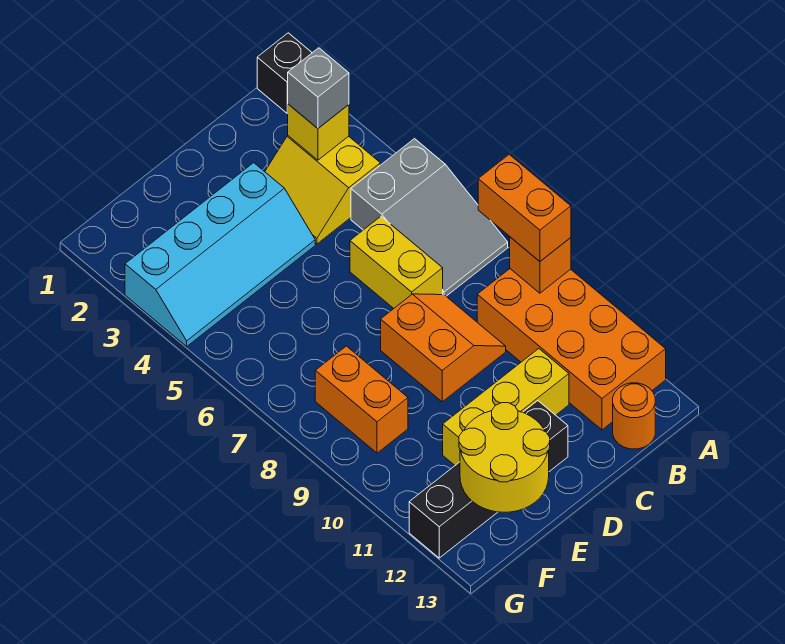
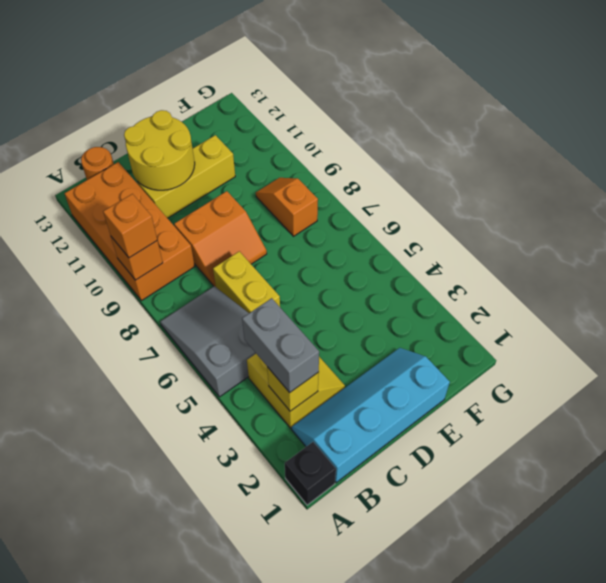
orange brick A8:A9 level 3 -> orange brick A9 level 3
grey brick B3 level 3 -> grey brick B3:B4 level 3
orange slope C8:D9 level 1 top D -> orange slope C8:D9 level 1 top 9
cyan slope D3:G4 level 1 top 3 -> cyan slope B1:E2 level 1 top 1
black brick D12:G12 level 1 -> none
yellow round brick E12:F13 level 2 -> yellow round brick C11:D12 level 2
orange brick F8:F9 level 1 -> orange slope F8:F9 level 1 top 8

